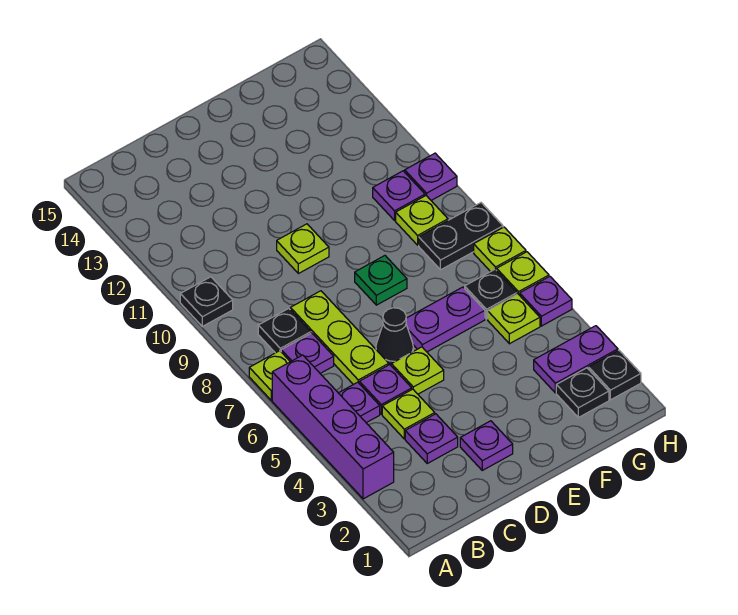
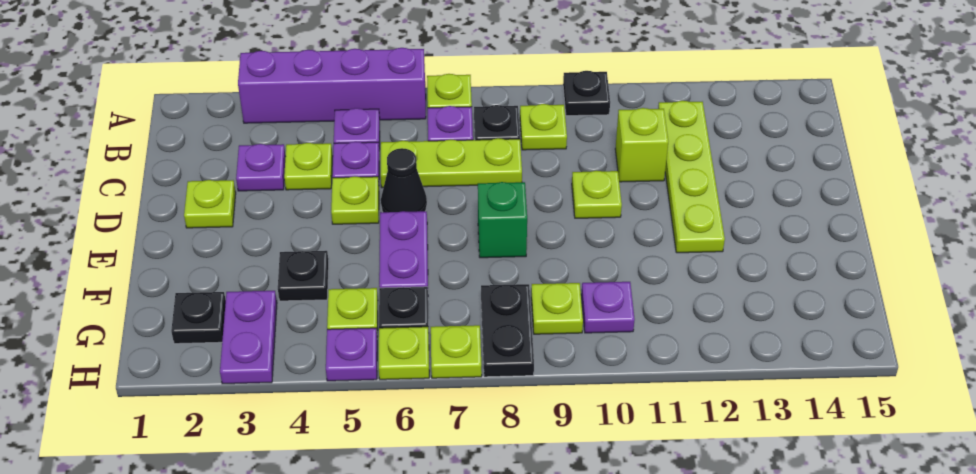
none -> lime plate B9 level 1
none -> lime plate B12:E12 level 1
none -> lime brick C11 level 1
purple plate D2 level 1 -> lime plate D2 level 1
green plate E8 level 1 -> green brick E8 level 1
black plate H2 level 1 -> black plate F4 level 1
purple plate H10 level 1 -> none

